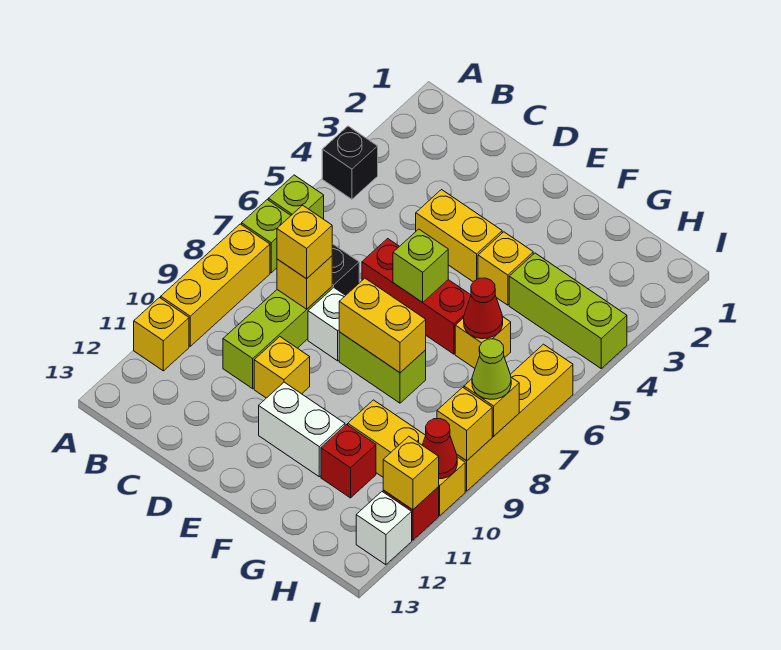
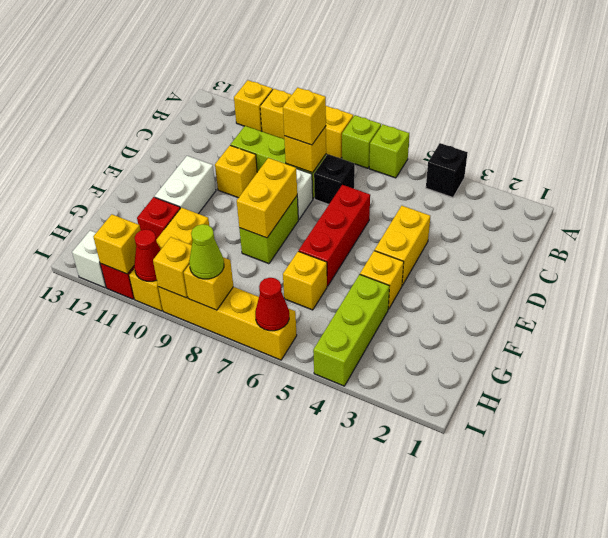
lime brick E6 level 2 -> none
red cone G6 level 2 -> red cone I6 level 2

